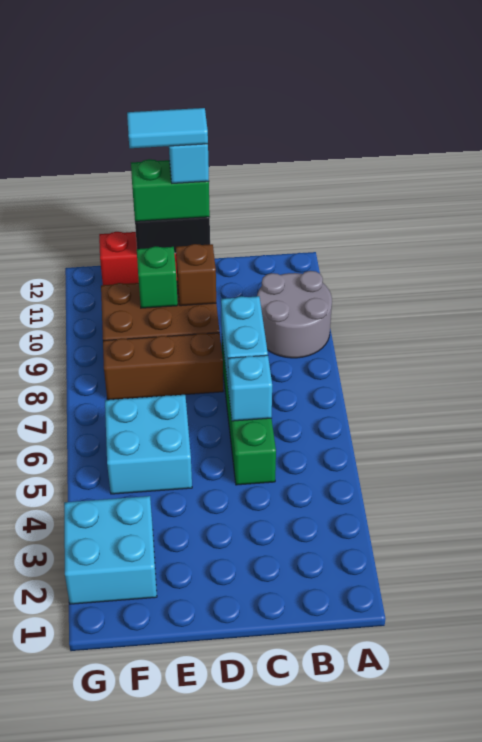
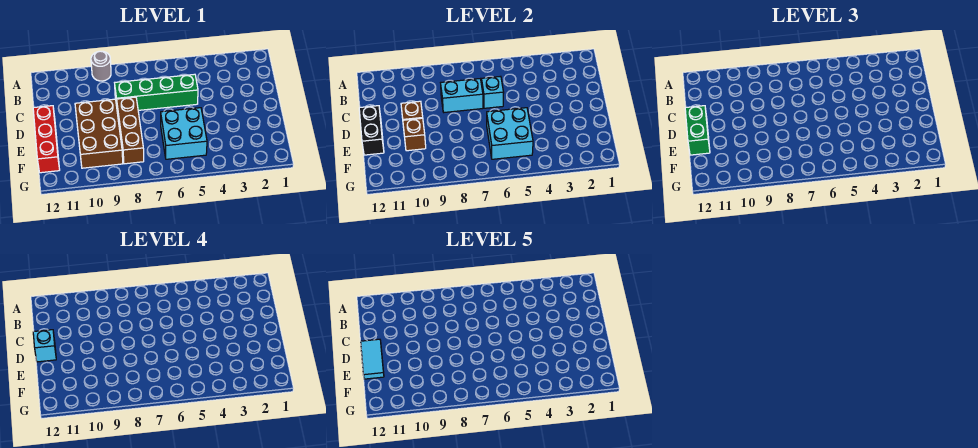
grey round brick A9:B10 level 1 -> grey round brick A9 level 1
green brick E10 level 2 -> brown brick E10 level 2
cyan brick F2:G3 level 1 -> cyan brick E5:F6 level 2

